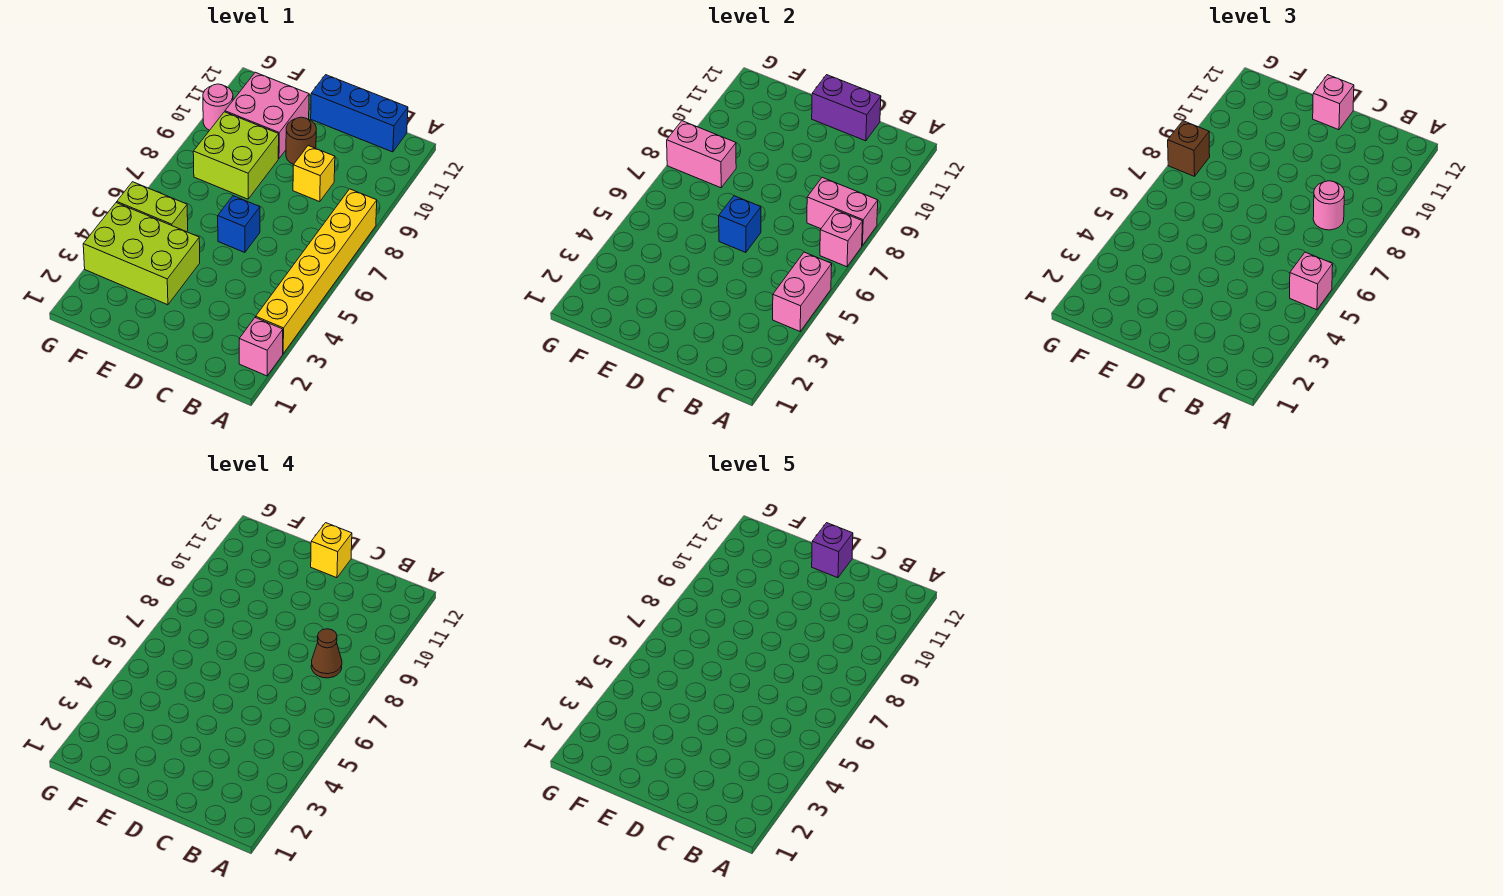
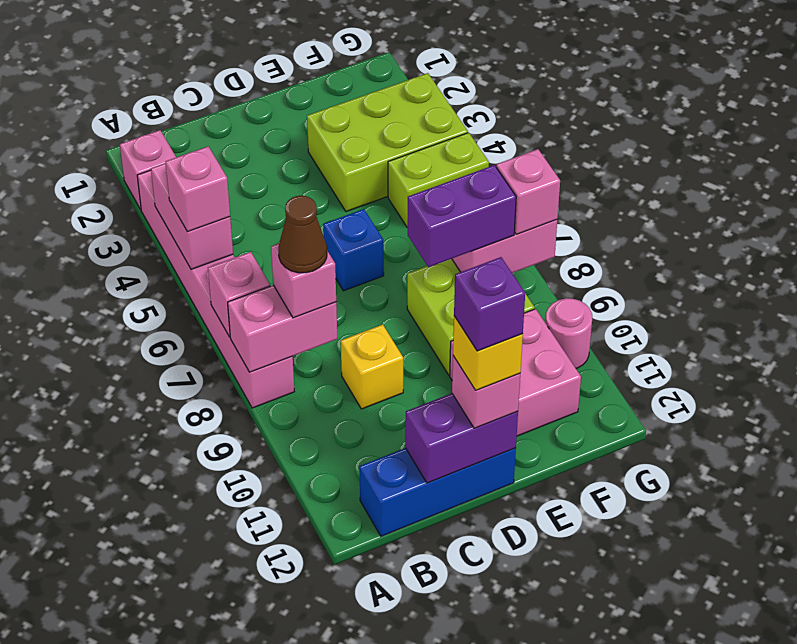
yellow brick A3:A8 level 1 -> pink brick A3:A8 level 1
pink round brick B8 level 3 -> pink brick B8 level 3
blue brick D6 level 2 -> none
brown round brick D10 level 1 -> none
none -> purple brick E8:F8 level 3
brown brick G8 level 3 -> pink brick G8 level 3

